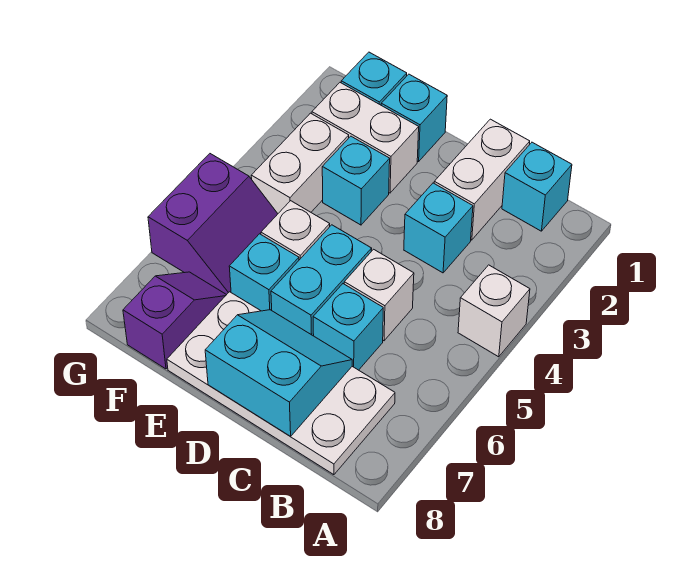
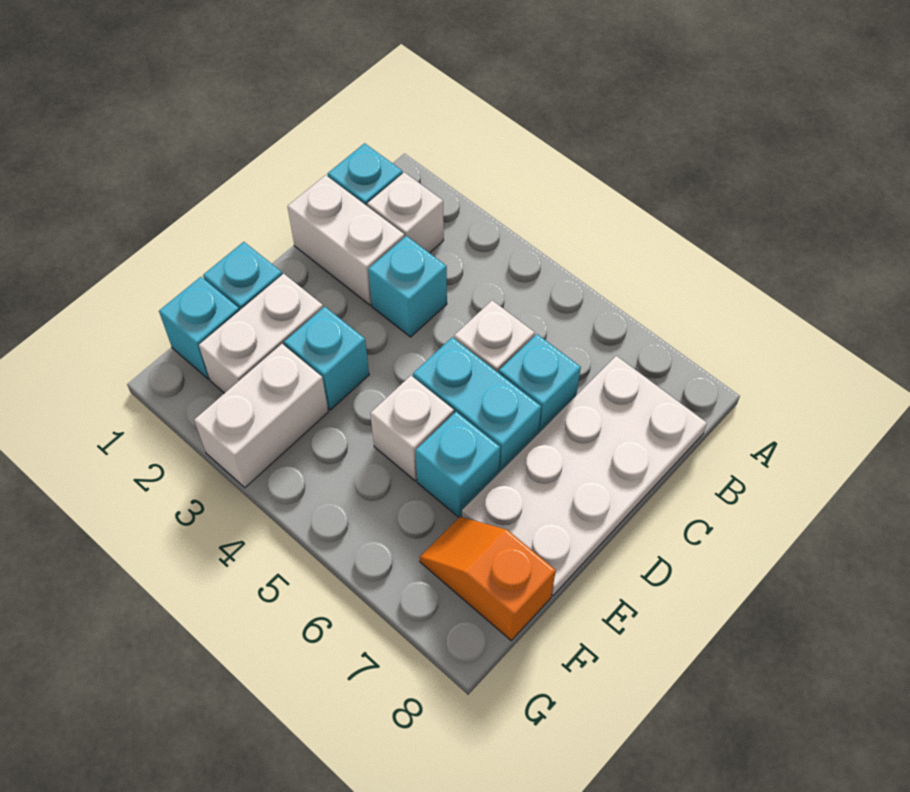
white brick A4 level 1 -> white brick B2 level 1
cyan slope C7:D8 level 2 top 8 -> none
white brick F3:F4 level 1 -> white brick F3:G3 level 1
purple slope F5:G6 level 1 top G -> none
purple slope F7:F8 level 1 top 8 -> orange slope F7:F8 level 1 top 8

